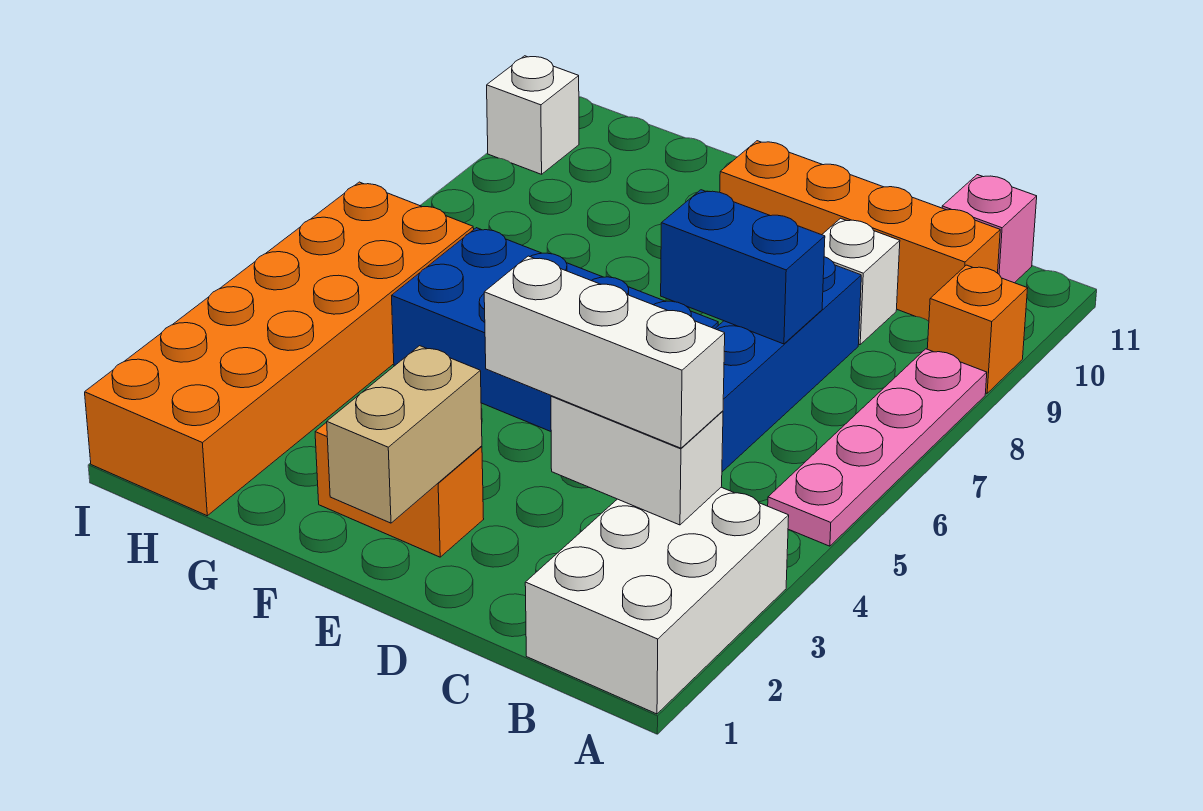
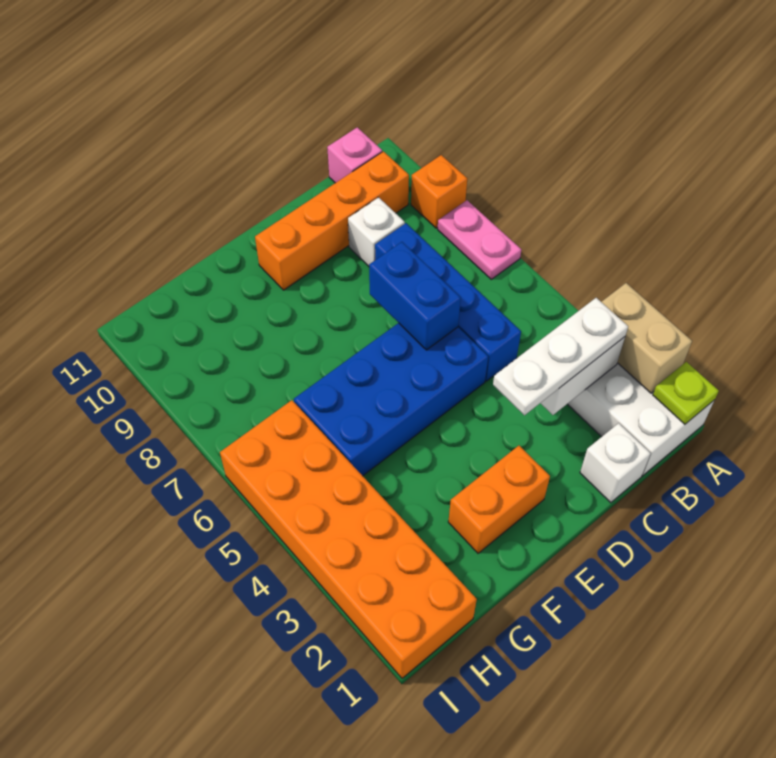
none -> lime plate A1 level 2
pink plate A5:A8 level 1 -> pink plate A7:A8 level 1
white brick B3:D3 level 3 -> white plate B3:D3 level 3
blue brick C7:D7 level 2 -> blue brick D6:D7 level 2
tan brick E1:E2 level 2 -> tan brick A2:A3 level 2
white brick I10 level 1 -> white brick C1 level 1

